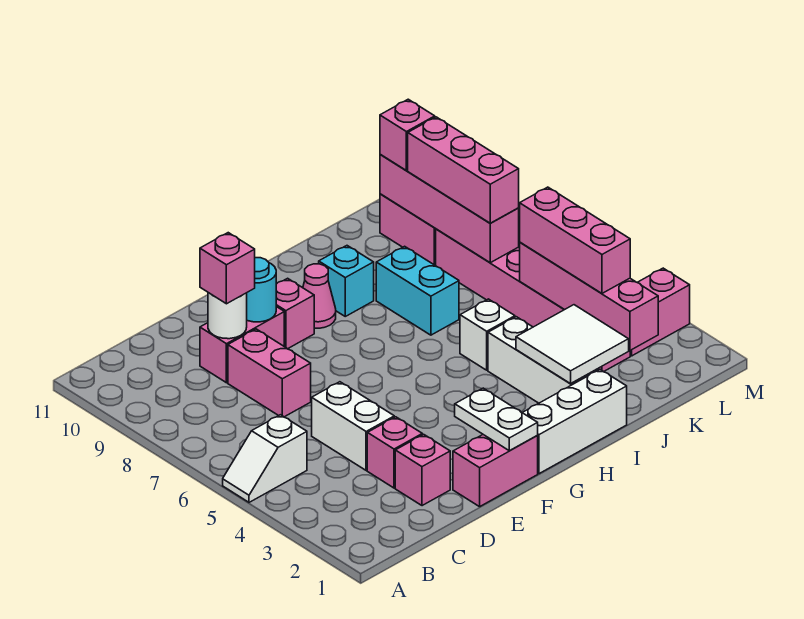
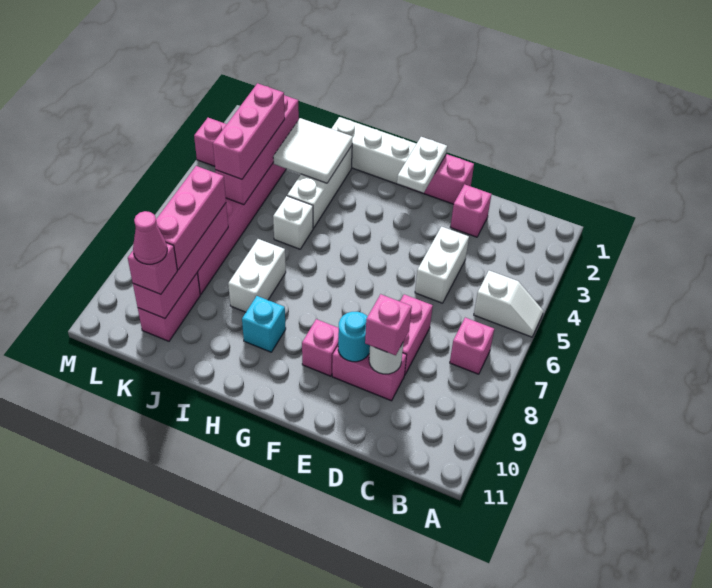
pink brick D3 level 1 -> pink brick B7 level 1
pink cone G9 level 1 -> pink cone K10 level 4
cyan brick I7:I8 level 1 -> white brick I7:I8 level 1

